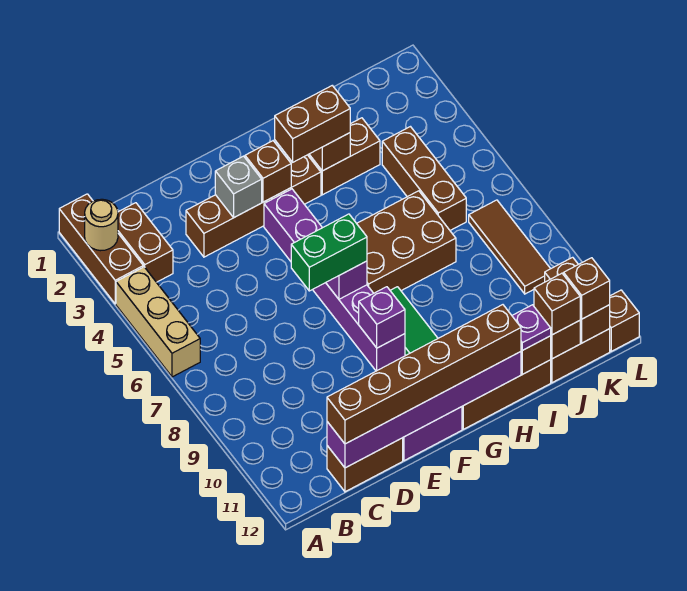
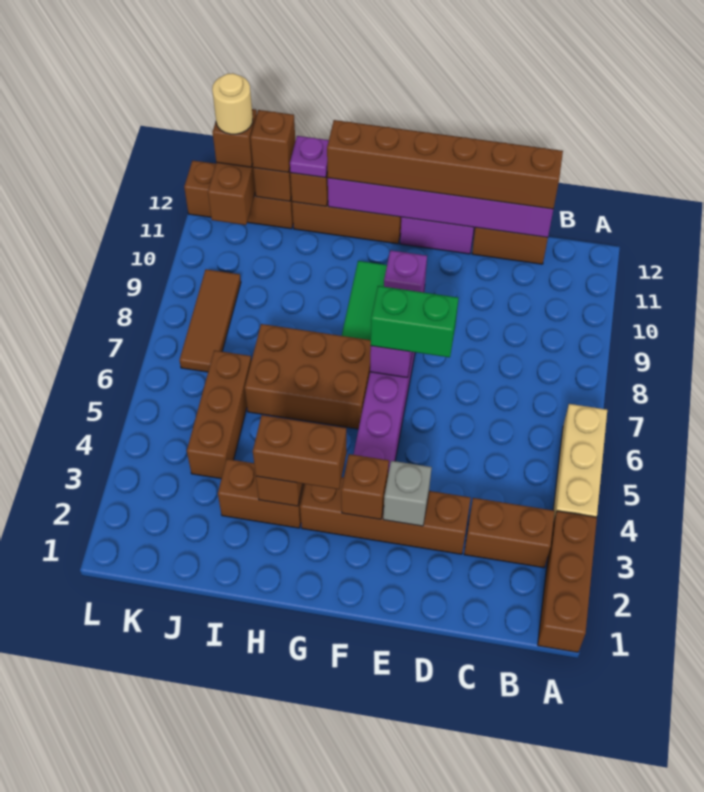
tan round brick A2 level 2 -> tan round brick K12 level 4
brown brick B2:B3 level 1 -> brown brick B3:C3 level 1

